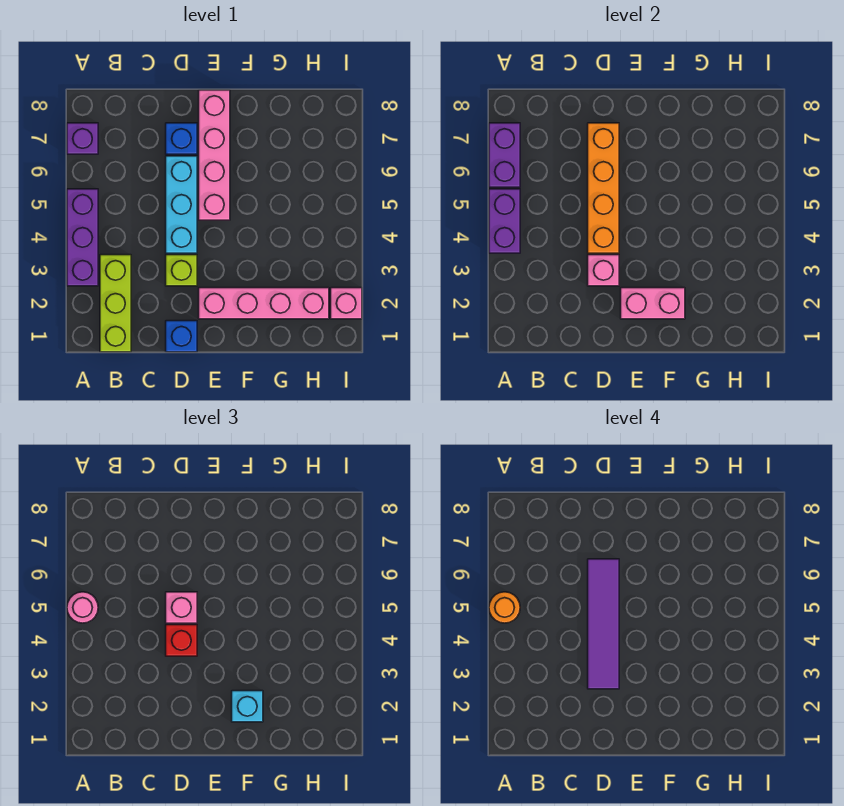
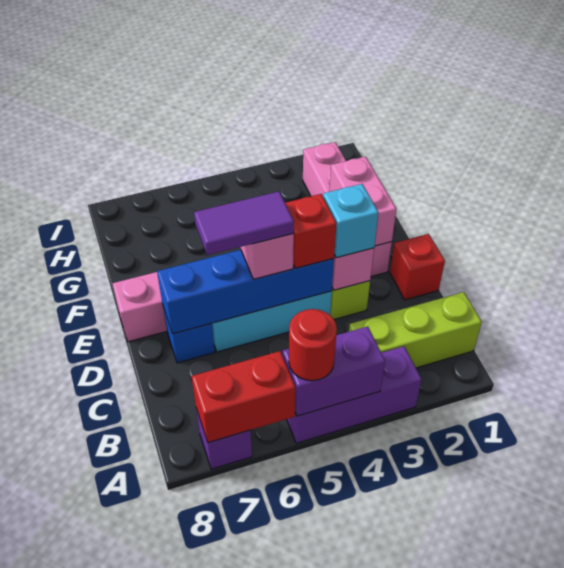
pink round brick A5 level 3 -> red round brick A5 level 3
orange round brick A5 level 4 -> none
purple brick A6:A7 level 2 -> red brick A6:A7 level 2
blue brick D1 level 1 -> red brick D1 level 1
purple tile D3:D6 level 4 -> purple tile D5:D6 level 4
orange brick D4:D7 level 2 -> blue brick D4:D7 level 2
cyan brick F2 level 3 -> cyan brick D3 level 3
pink brick I2 level 1 -> none

